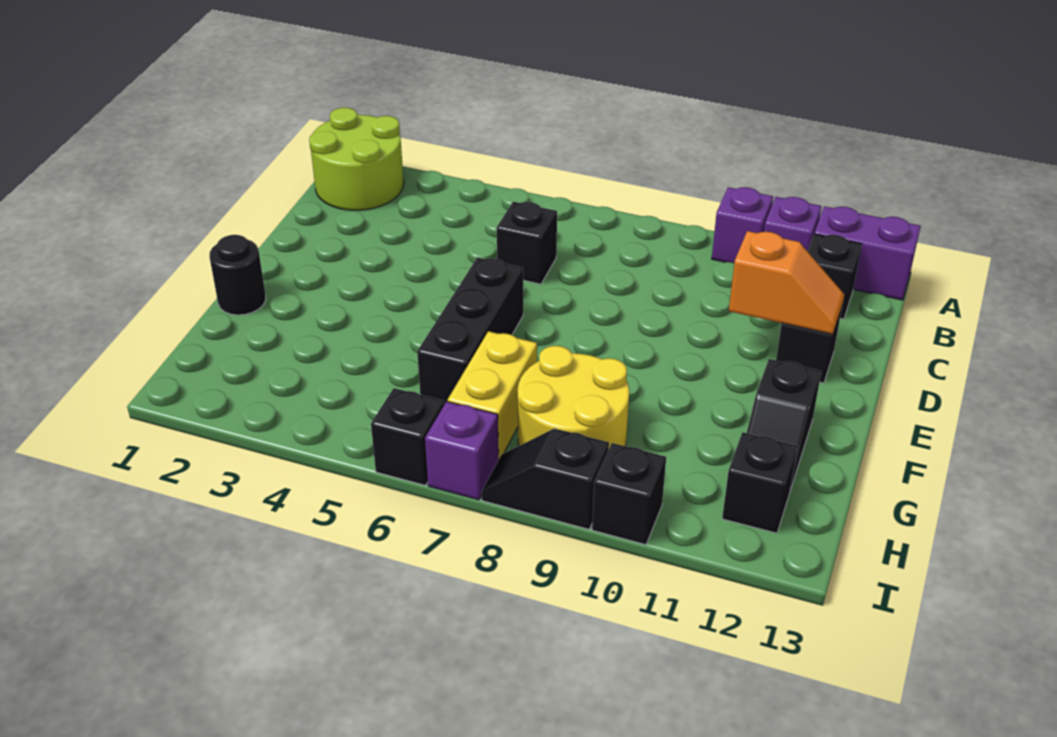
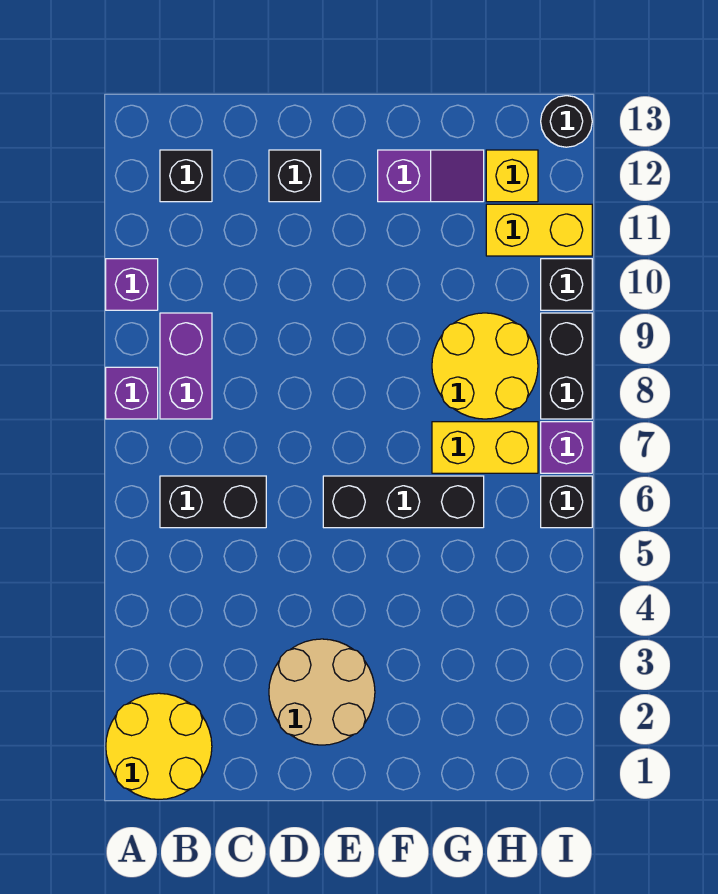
lime round brick A1:B2 level 1 -> yellow round brick A1:B2 level 1
purple brick A11 level 1 -> purple brick A8 level 1
purple brick A12:A13 level 1 -> purple brick B8:B9 level 1
black brick C6 level 1 -> black brick B6:C6 level 1
none -> tan round brick D2:E3 level 1
orange slope D11:D12 level 2 top 11 -> none
black round brick F1 level 1 -> black round brick I13 level 1
black slope F12:G12 level 1 top F -> purple slope F12:G12 level 1 top F
none -> yellow brick H11:I11 level 1
black brick H12 level 1 -> yellow brick H12 level 1
black slope I8:I9 level 1 top 9 -> black brick I8:I9 level 1

